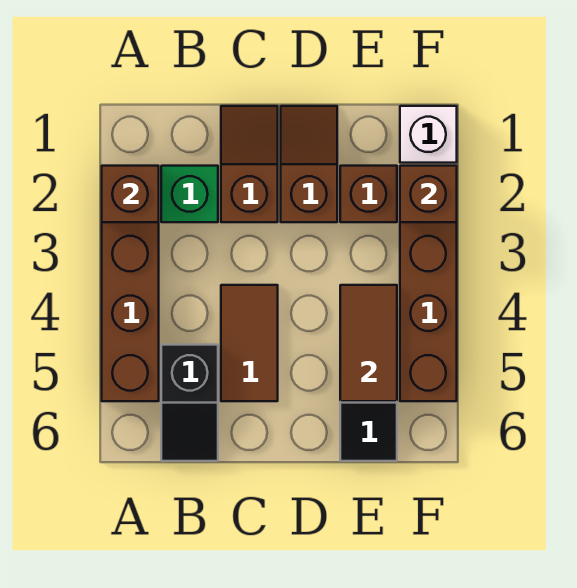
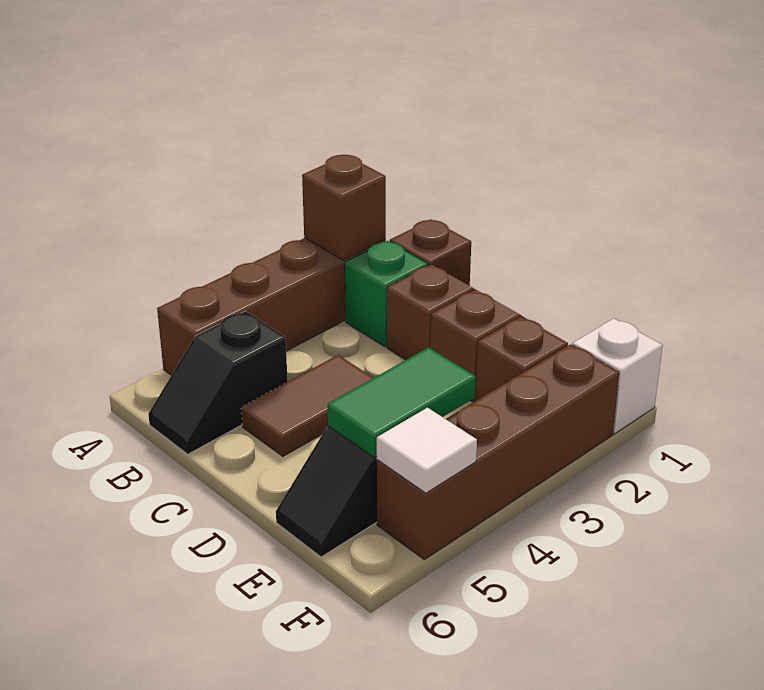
brown tile E4:E5 level 2 -> green tile E4:E5 level 2
brown brick F2 level 2 -> brown brick B1 level 1
none -> white tile F5 level 2

